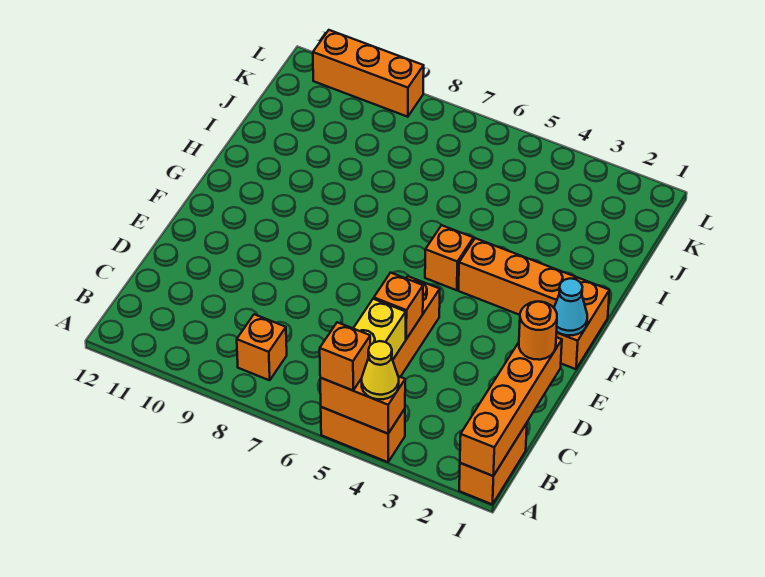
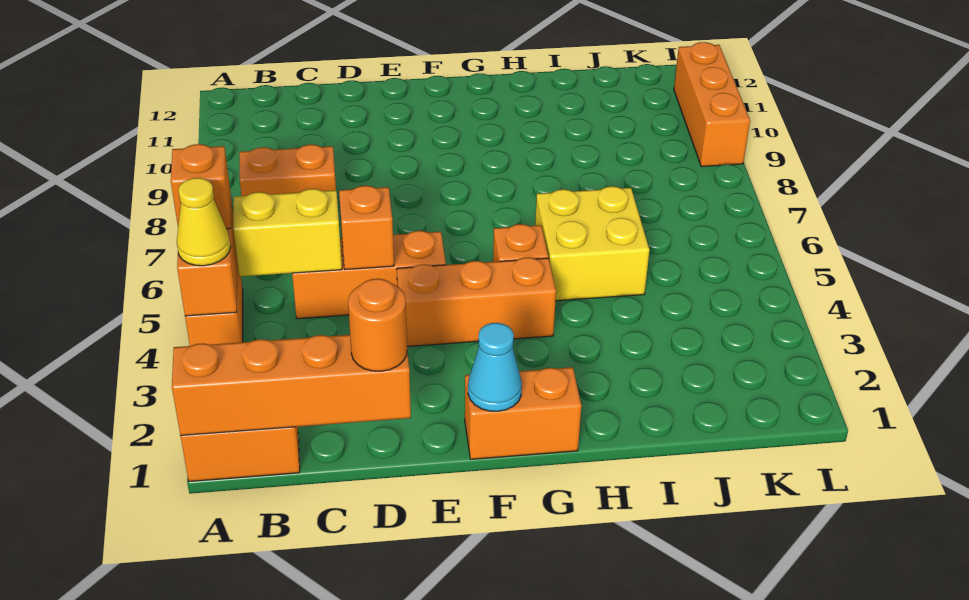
orange brick B8 level 1 -> orange brick B8:C8 level 1
orange brick G2:G4 level 1 -> orange brick E4:G4 level 1
none -> yellow brick H5:I6 level 1

